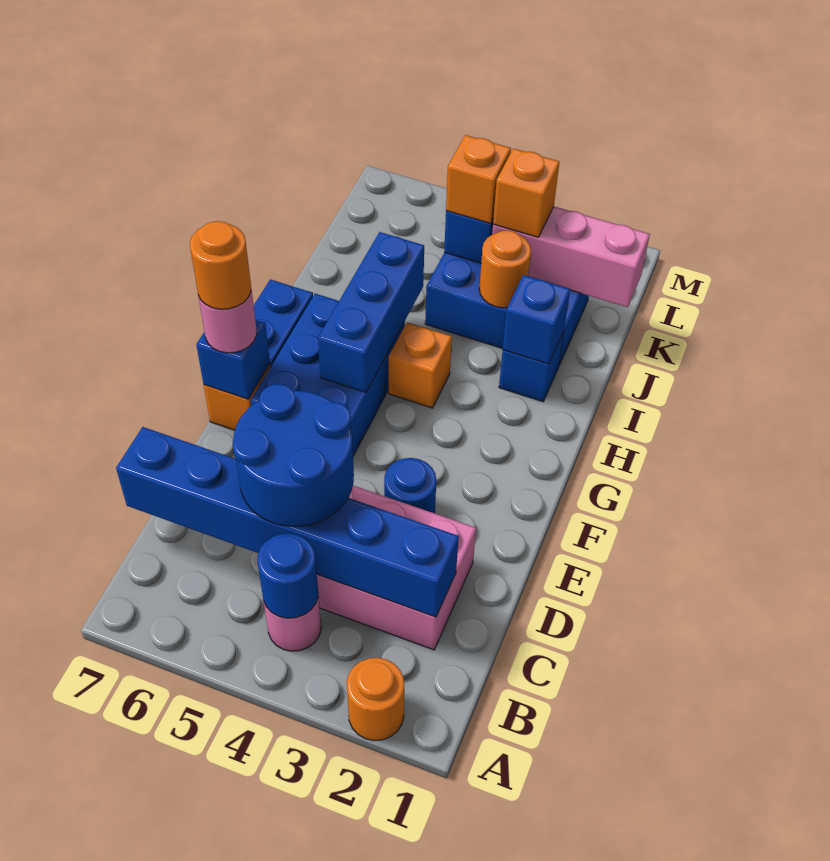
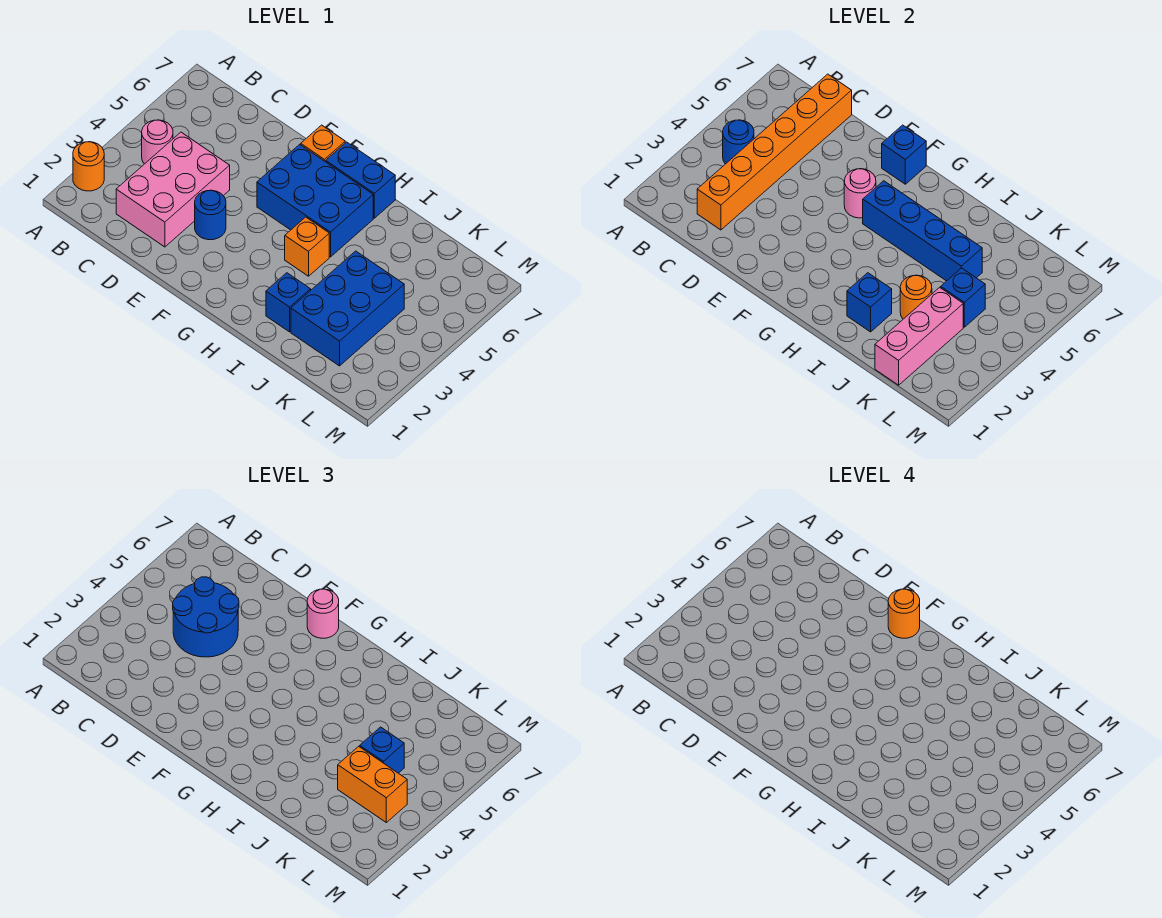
blue brick C2:C7 level 2 -> orange brick C2:C7 level 2
none -> pink round brick F5 level 2
blue brick G5:I5 level 2 -> blue brick G5:J5 level 2
orange brick K3 level 3 -> orange brick K3:L3 level 3
orange brick K4 level 3 -> blue brick K4 level 3

